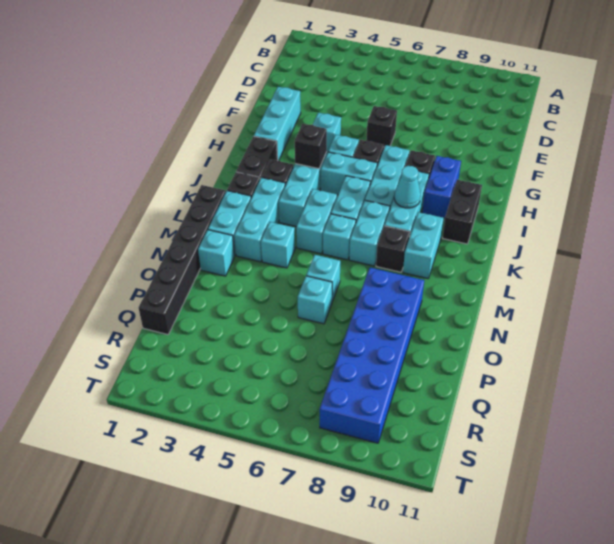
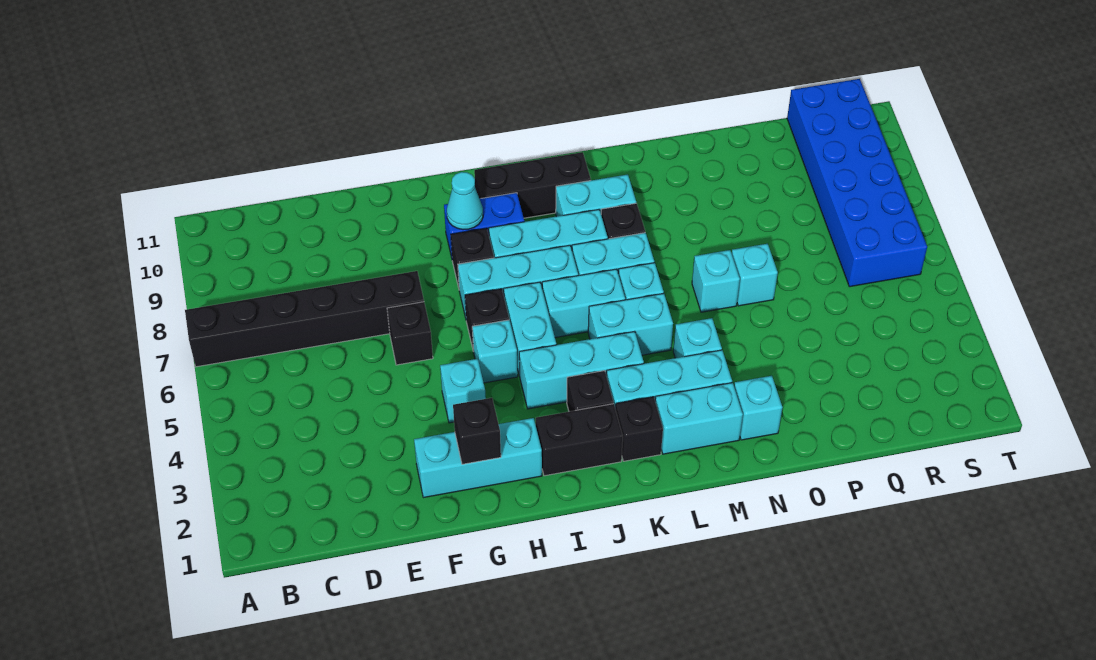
black brick I4 level 2 -> black brick G2 level 2
black brick I10:J10 level 1 -> black brick I10:K10 level 1
cyan cone J8 level 2 -> cyan cone H9 level 2
black brick L1:Q1 level 1 -> black brick A7:F7 level 1
blue brick N8:S9 level 1 -> blue brick R6:S11 level 1

